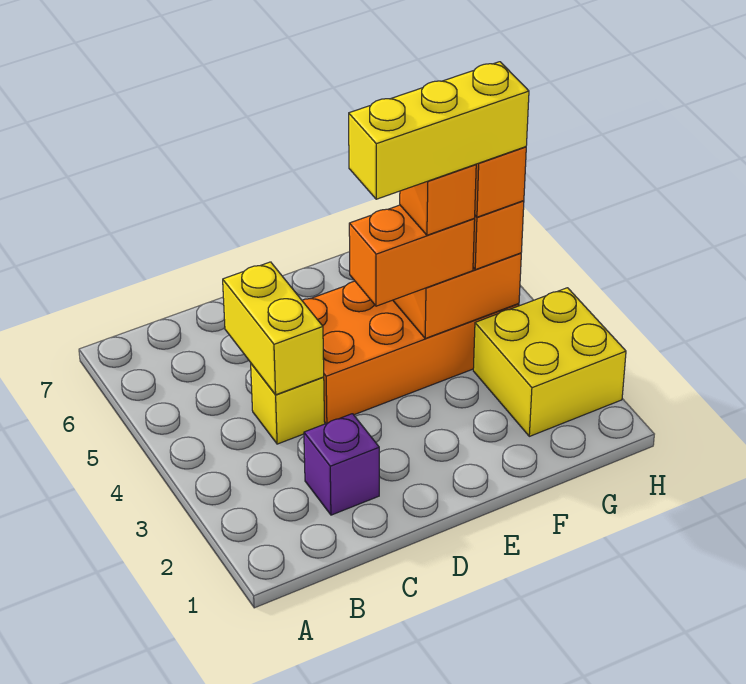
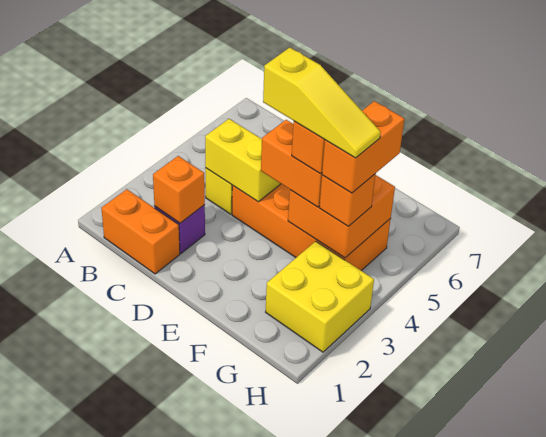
none -> orange brick B1:C1 level 1
none -> orange brick C2 level 2
yellow brick C4:C5 level 2 -> yellow brick C4:D4 level 2
yellow brick E4:G4 level 5 -> yellow slope E4:G4 level 5 top E

